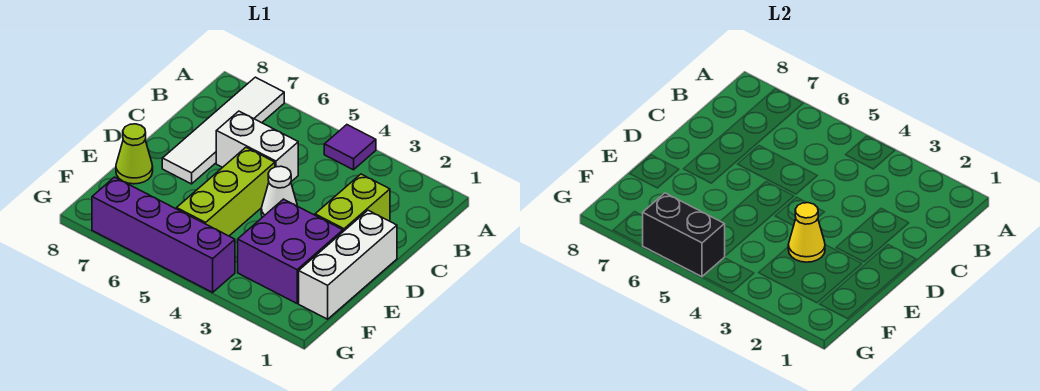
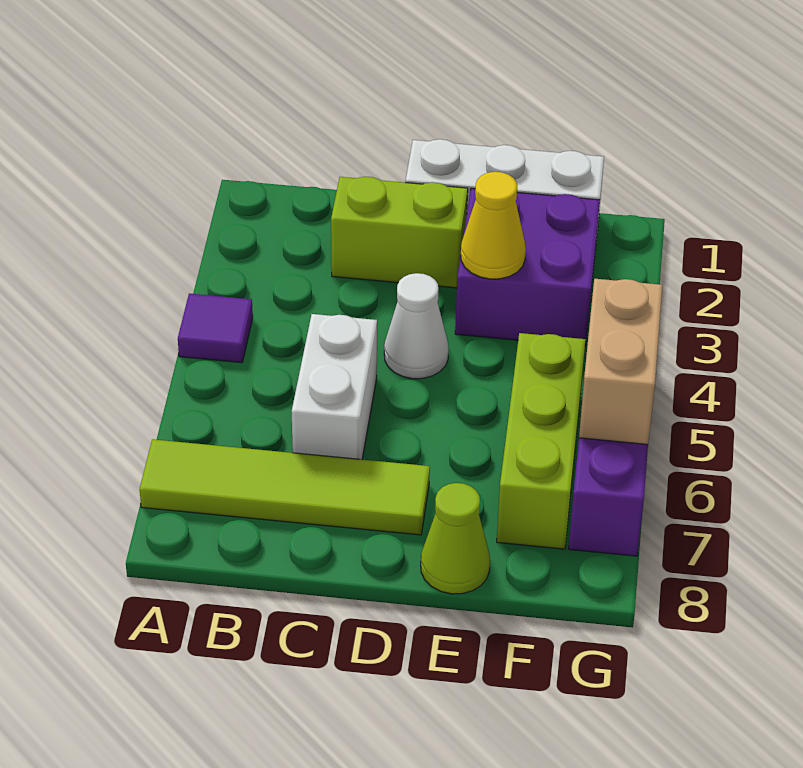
white tile A7:D7 level 1 -> lime tile A7:D7 level 1
lime brick D5:F5 level 1 -> lime brick F5:F7 level 1
black brick G5:G6 level 2 -> tan brick G5:G6 level 2

